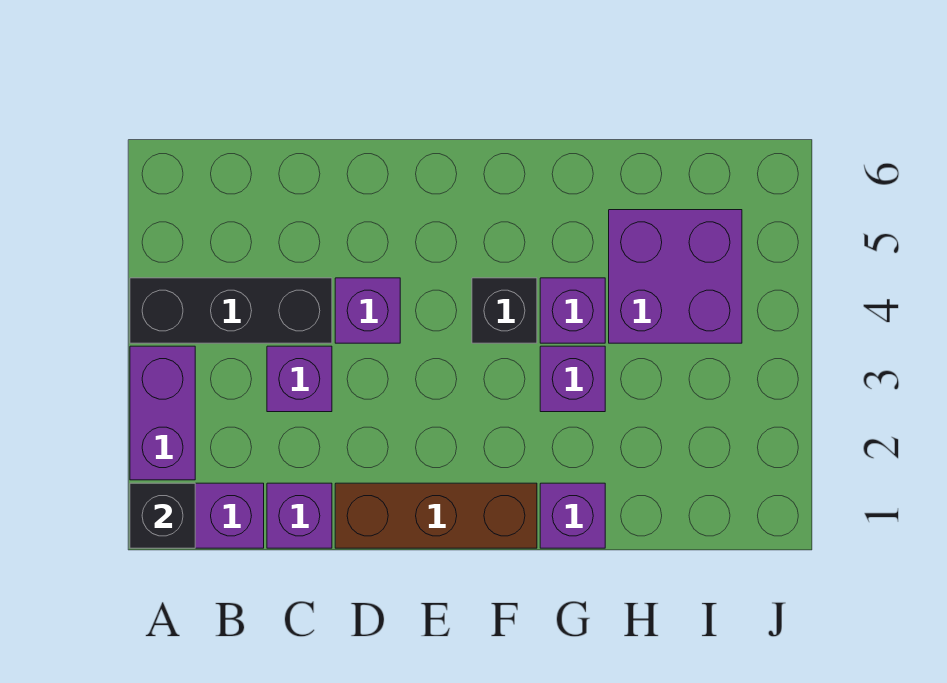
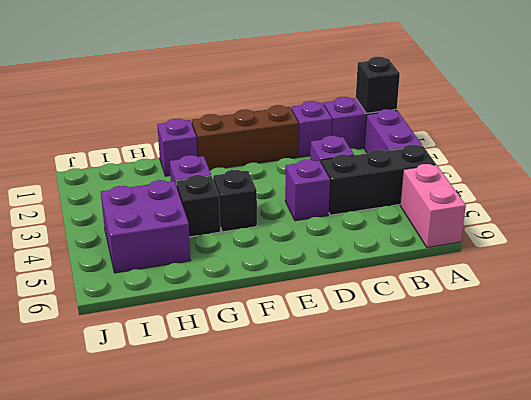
none -> pink brick A5:A6 level 1
purple brick G4 level 1 -> black brick G4 level 1

